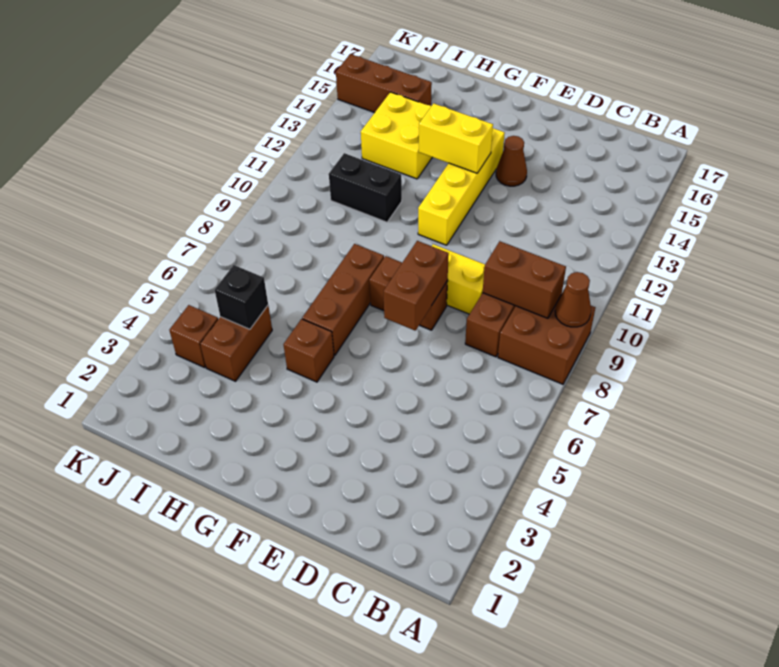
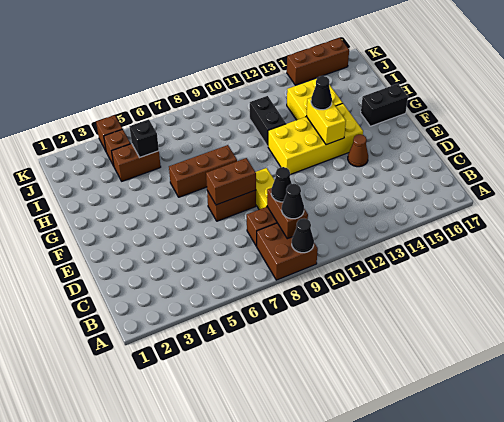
brown cone A9 level 2 -> black cone A9 level 2
none -> black cone B9 level 3
none -> black cone C9 level 3
brown brick E8:F8 level 1 -> brown brick E7:E8 level 1
yellow brick F11:F14 level 1 -> yellow brick F11:G14 level 1
brown brick G5 level 1 -> brown brick K4 level 1
none -> black cone G13 level 3
none -> black brick G16:G17 level 1
brown brick I15:K15 level 1 -> brown brick K14:K16 level 1

